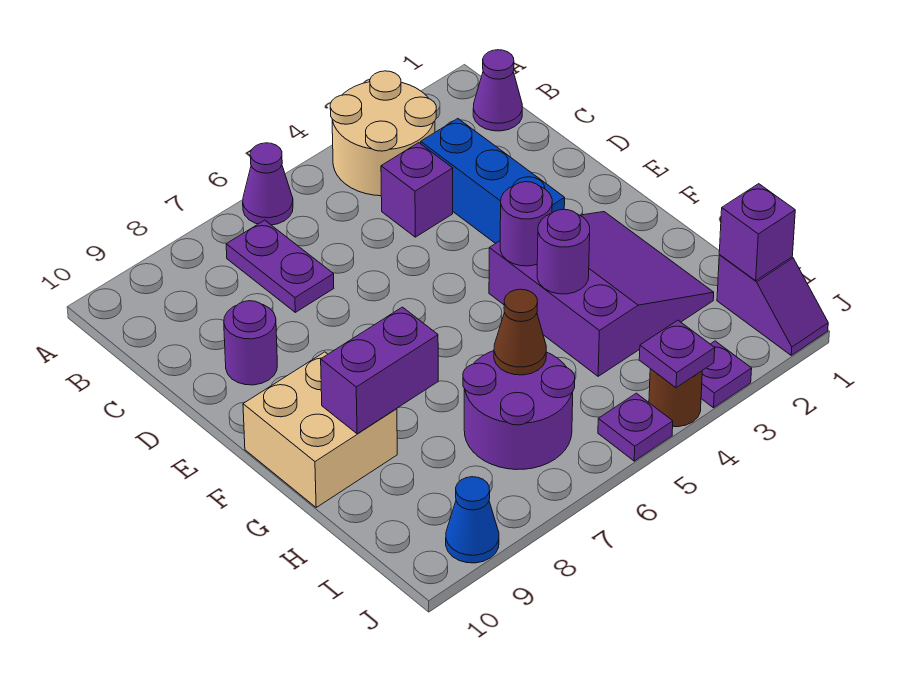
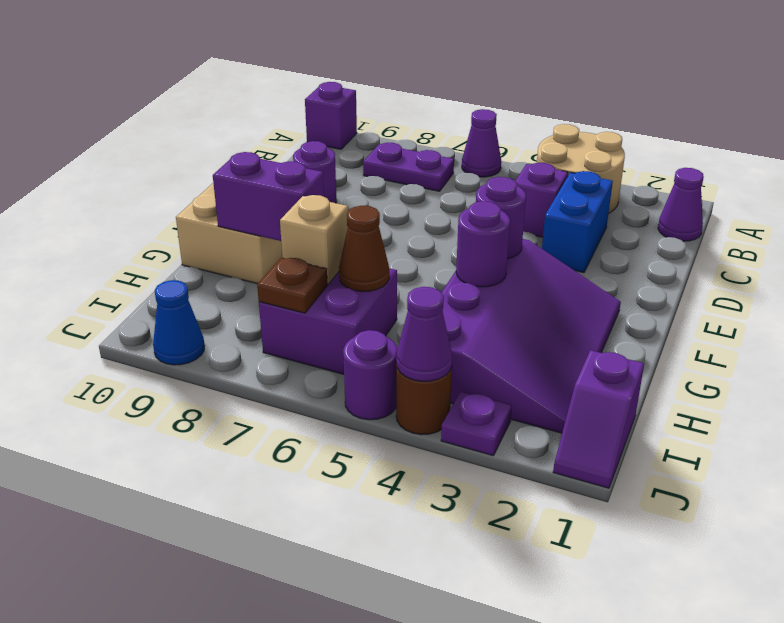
purple plate B7:C7 level 1 -> purple plate B7:B8 level 1
blue brick C3:E3 level 1 -> blue brick C3:D3 level 1
purple slope F2:H4 level 1 top 4 -> purple slope F2:I4 level 1 top 4
purple round brick H6:I7 level 1 -> purple brick H6:I7 level 1
none -> tan brick H7 level 2
purple brick I1 level 2 -> purple brick A10 level 1
none -> brown plate I7 level 2
purple plate J4 level 2 -> purple cone J4 level 2
purple plate J5 level 1 -> purple round brick J5 level 1

